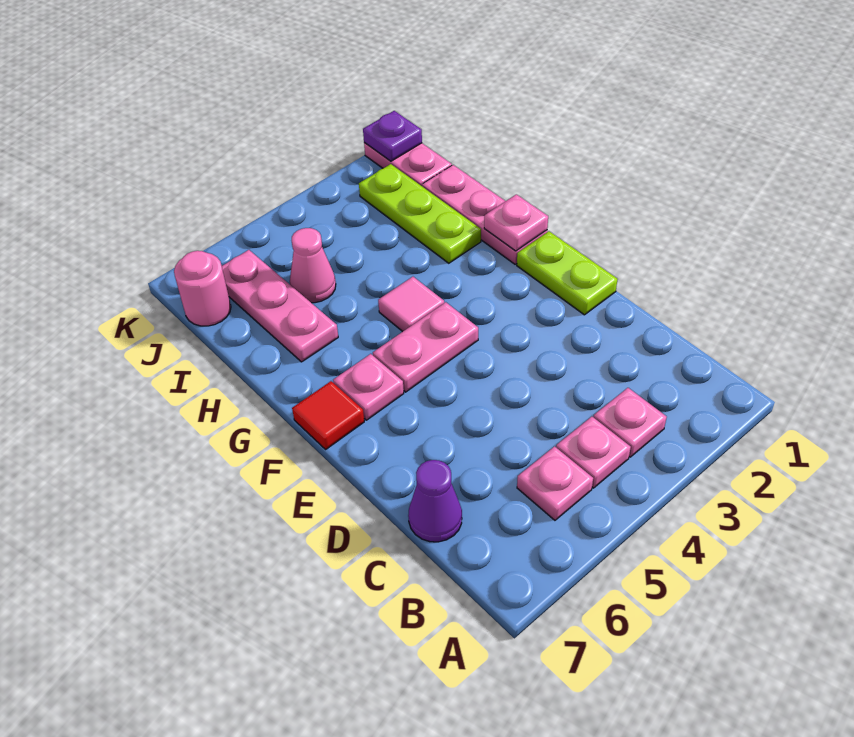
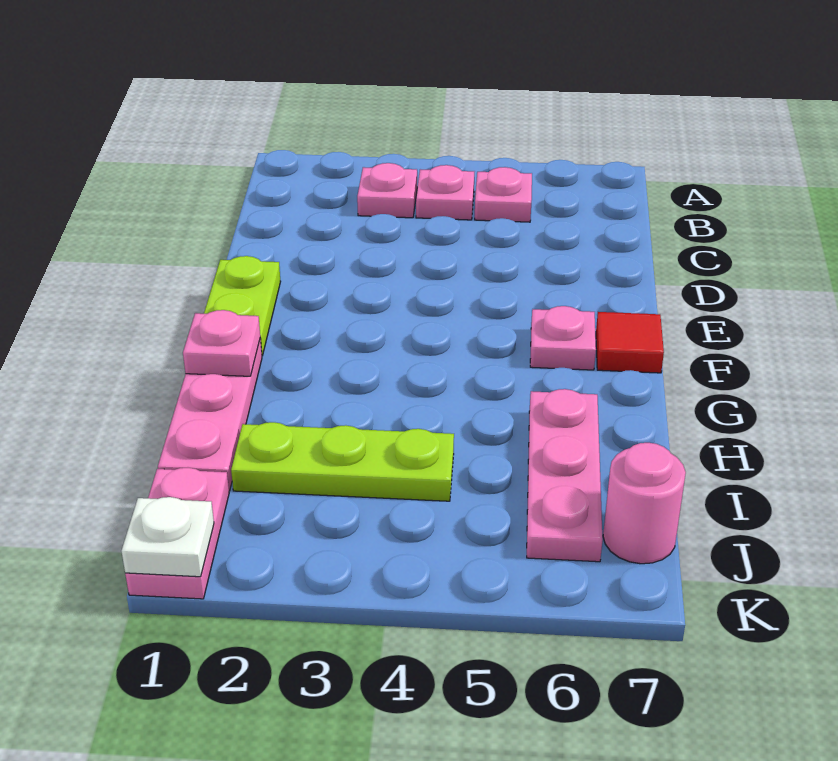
purple cone C7 level 1 -> none
pink plate F4:F5 level 1 -> none
pink tile G4 level 1 -> none
lime plate H2:J2 level 1 -> lime plate I2:I4 level 1
pink cone I5 level 1 -> none
purple plate K1 level 2 -> white plate K1 level 2

